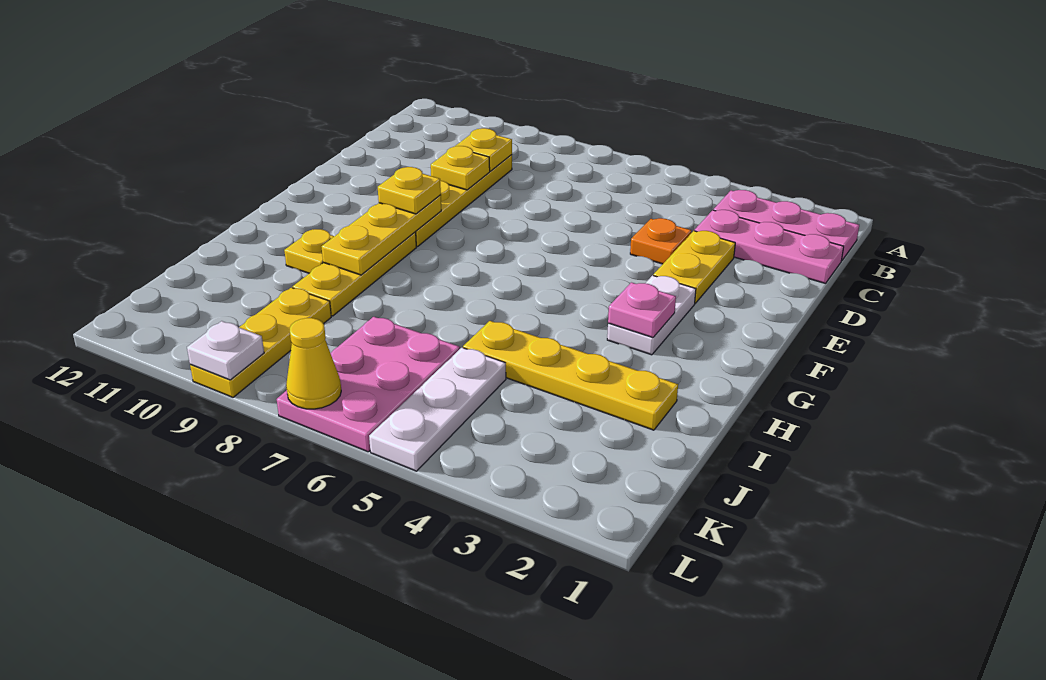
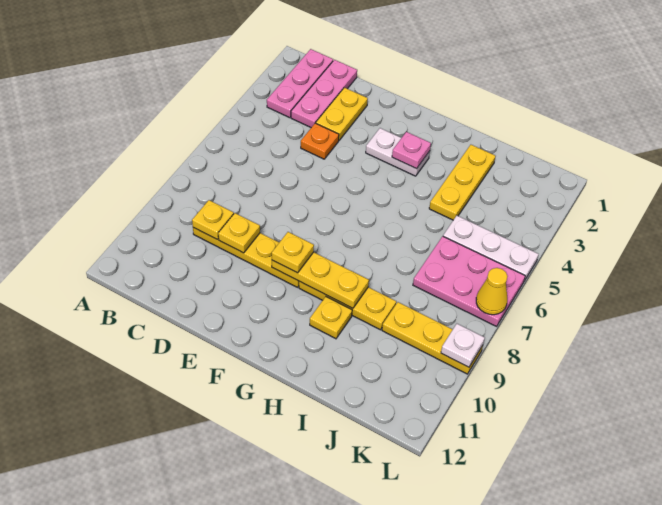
yellow plate D3:E3 level 1 -> yellow plate D2:D3 level 1
yellow plate I2:I5 level 1 -> yellow plate I2:I4 level 1

